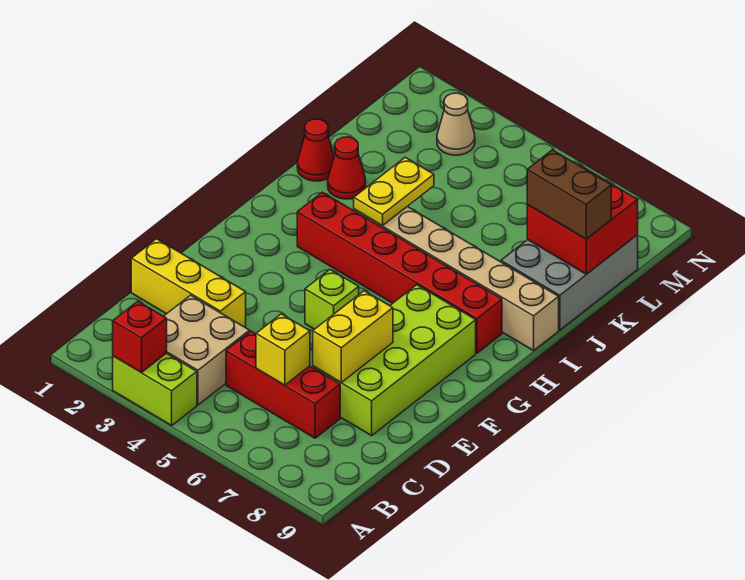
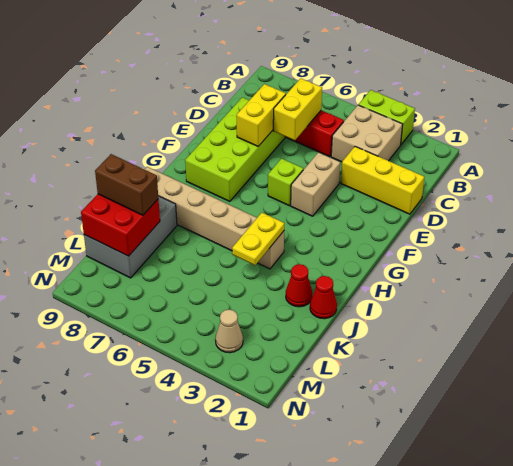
red brick A3 level 2 -> none
yellow brick C6 level 2 -> yellow brick C6:D6 level 2
none -> tan brick E4:F4 level 1
red brick H3:H8 level 1 -> none

